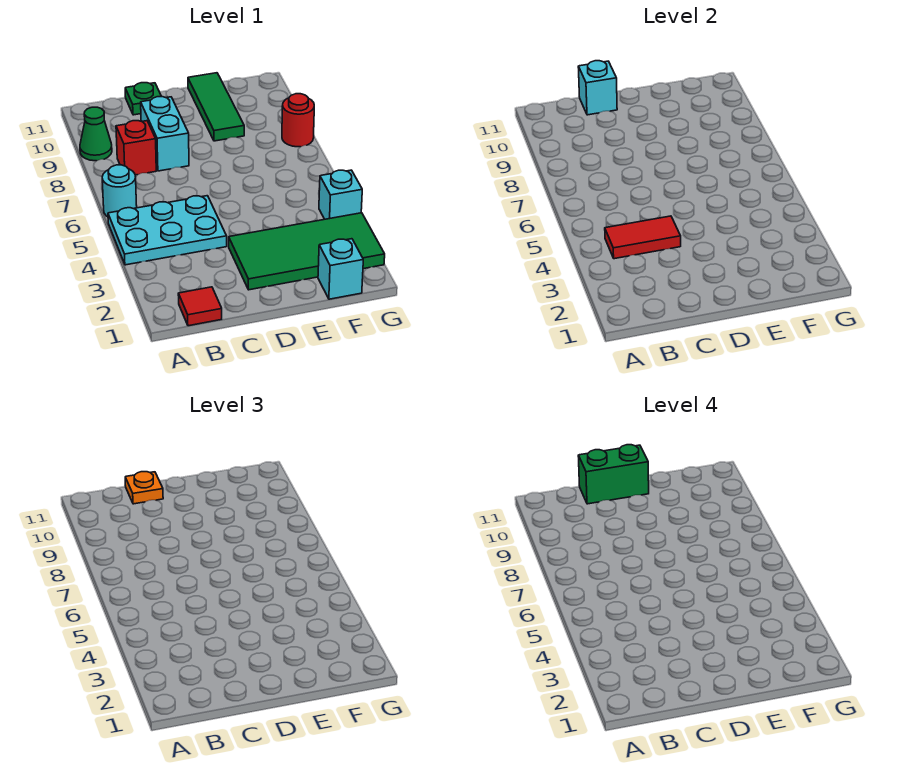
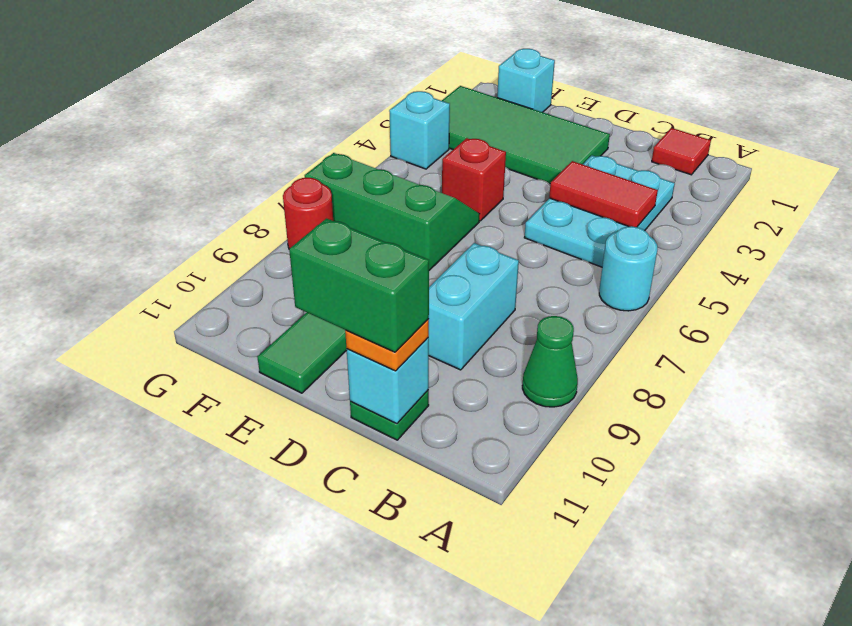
cyan plate A4:C5 level 1 -> cyan plate B3:C5 level 1
red brick B8 level 1 -> red brick E5 level 1
none -> green slope E6:G7 level 1 top 7

